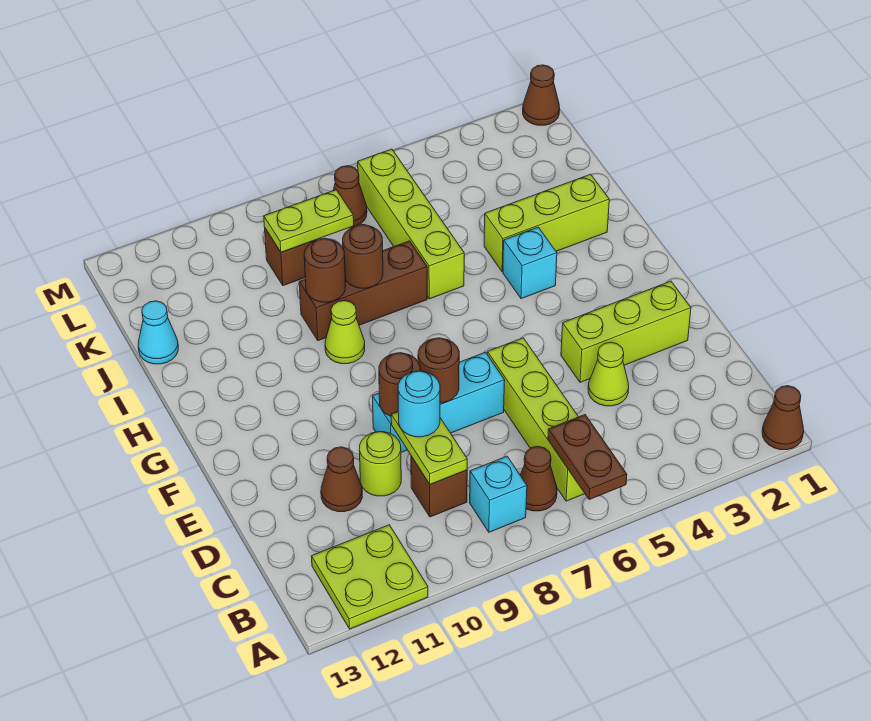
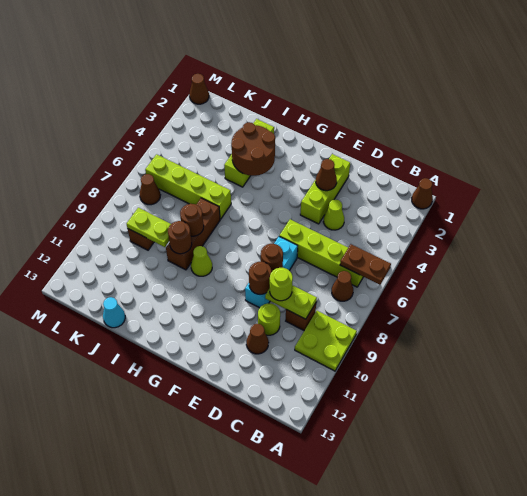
lime plate A11:B12 level 1 -> lime plate A9:B10 level 1
cyan brick B8 level 1 -> none
cyan round brick D9 level 3 -> lime round brick D9 level 3
none -> brown cone E3 level 2
none -> brown round brick H3:I4 level 2
cyan brick H4 level 1 -> none
lime plate K8:K9 level 2 -> lime plate J9:K9 level 2

